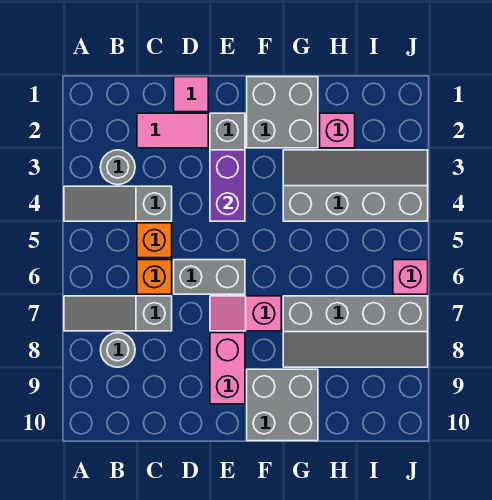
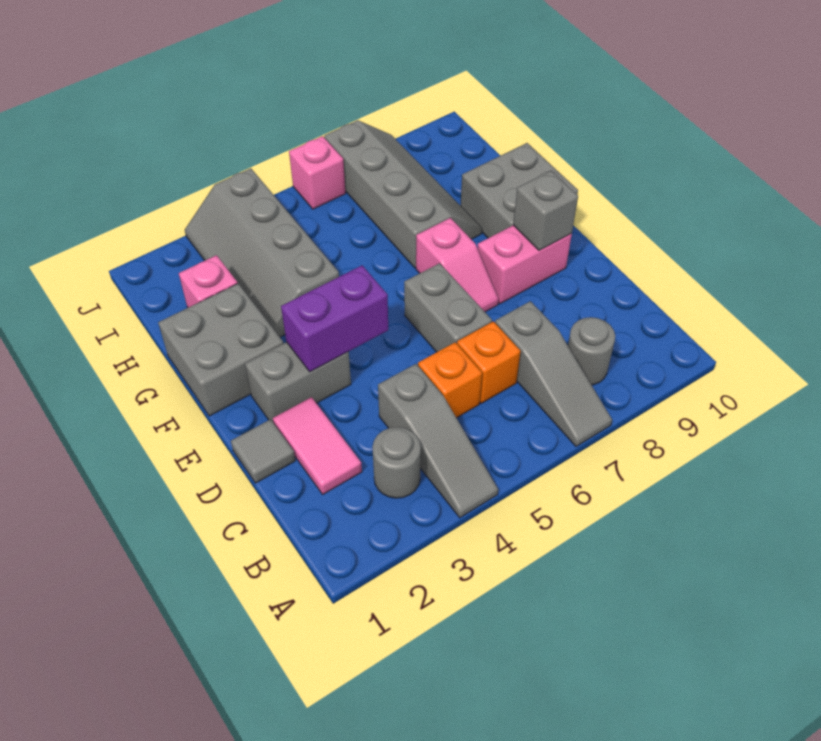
pink tile D1 level 1 -> grey tile D1 level 1
none -> grey brick E9 level 2

